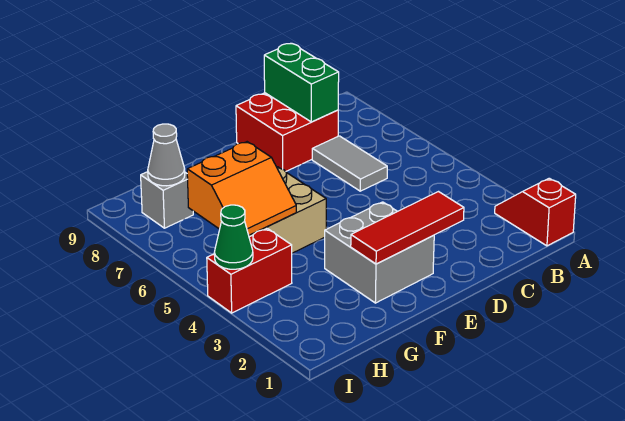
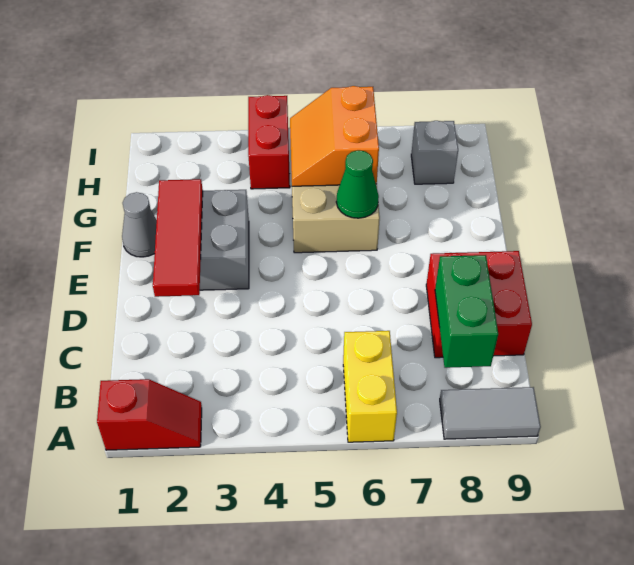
none -> yellow brick A6:B6 level 1
grey tile C6:C7 level 1 -> grey tile A8:A9 level 1
green brick C8:C9 level 2 -> green brick B8:C8 level 2
grey cone H8 level 2 -> grey cone F1 level 1
green cone I4 level 2 -> green cone F6 level 2

